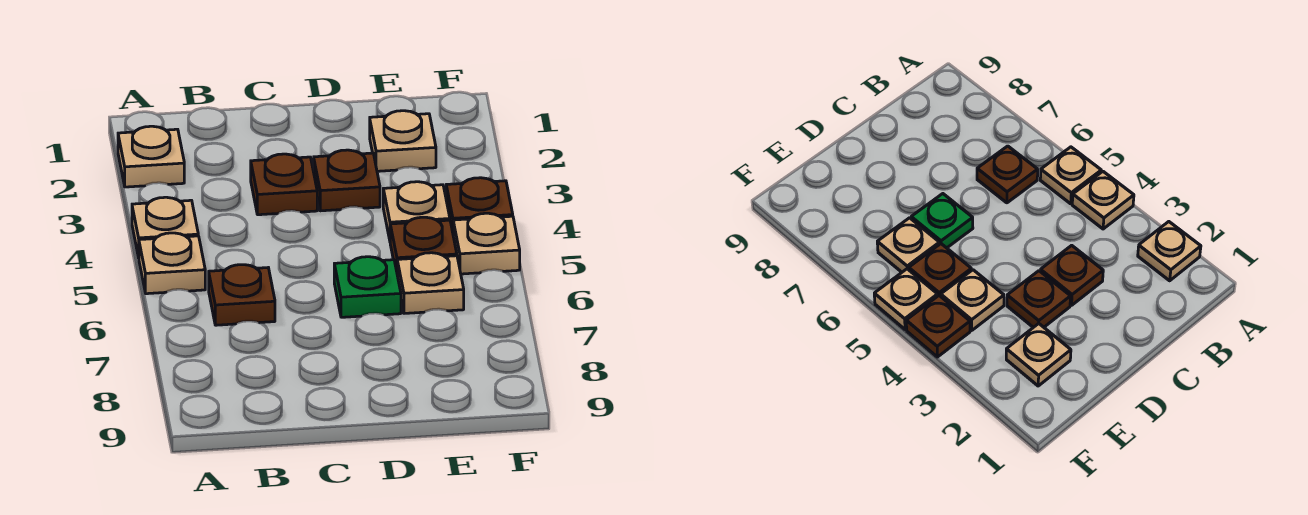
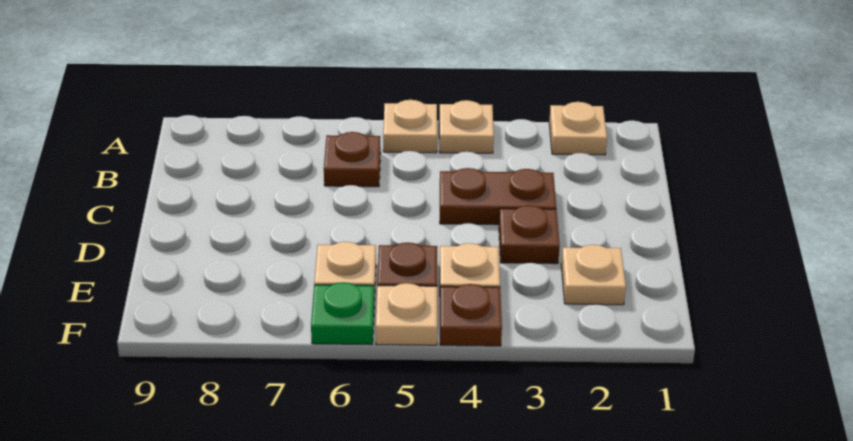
brown plate C3 level 1 -> brown plate C3:C4 level 1
green plate D6 level 1 -> green plate F6 level 1

